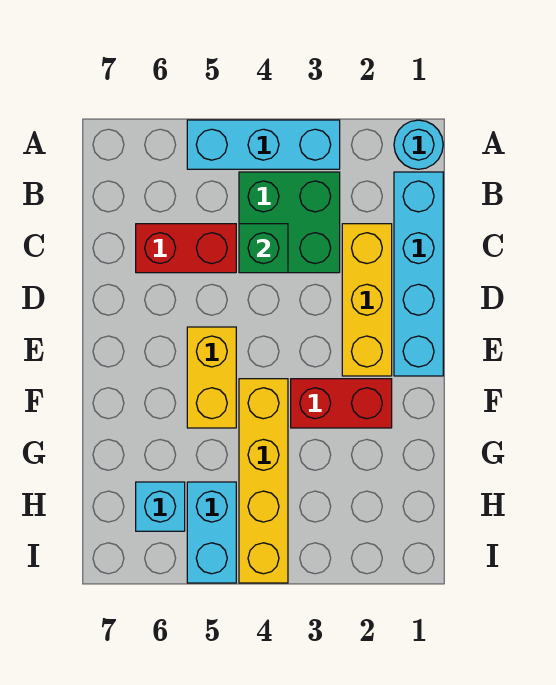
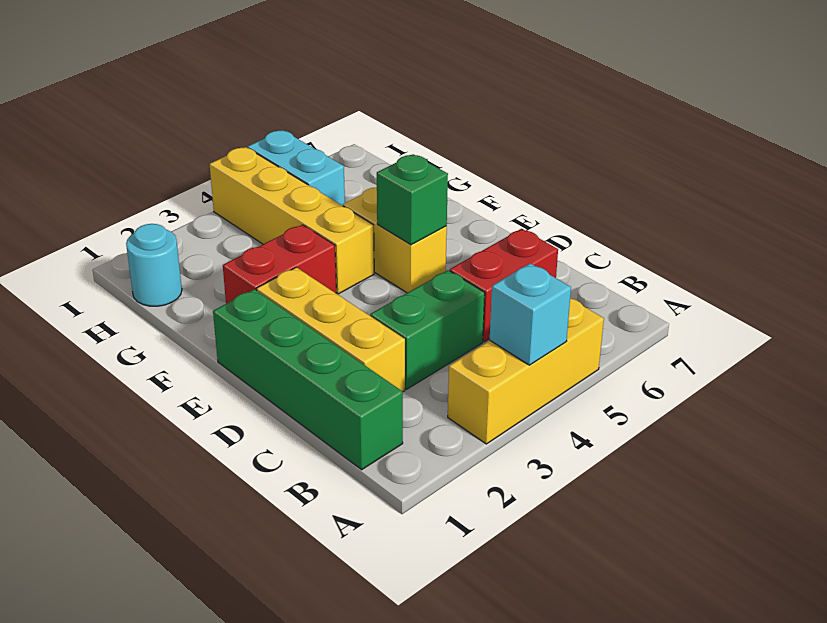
cyan round brick A1 level 1 -> cyan round brick H1 level 1
cyan brick A3:A5 level 1 -> yellow brick A3:A5 level 1
cyan brick B1:E1 level 1 -> green brick B1:E1 level 1
green brick B3:C4 level 1 -> green brick C3:C4 level 1
green brick C4 level 2 -> green brick E5 level 2
cyan brick H6 level 1 -> cyan brick A4 level 2

